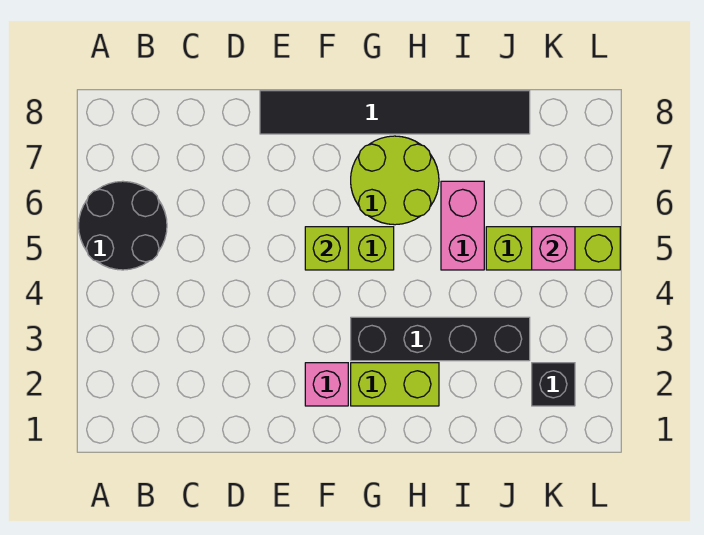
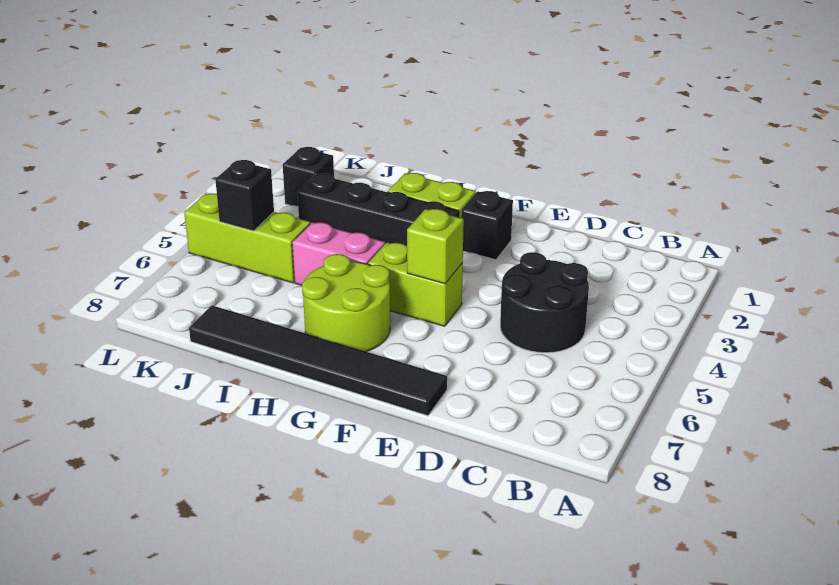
black round brick A5:B6 level 1 -> black round brick C4:D5 level 1
pink brick F2 level 1 -> black brick F2 level 1
pink brick I5:I6 level 1 -> pink brick H5:I5 level 1
pink brick K5 level 2 -> black brick K5 level 2

